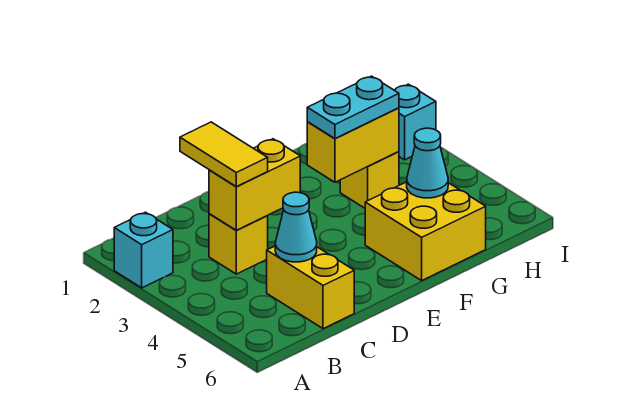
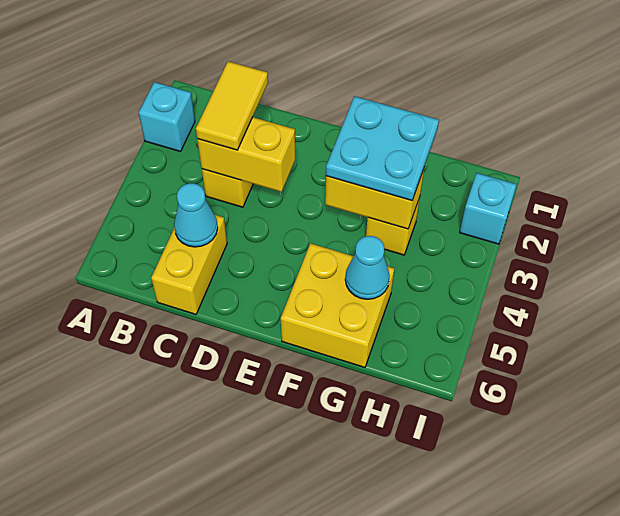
cyan plate F3:G3 level 3 -> cyan plate F2:G3 level 3

